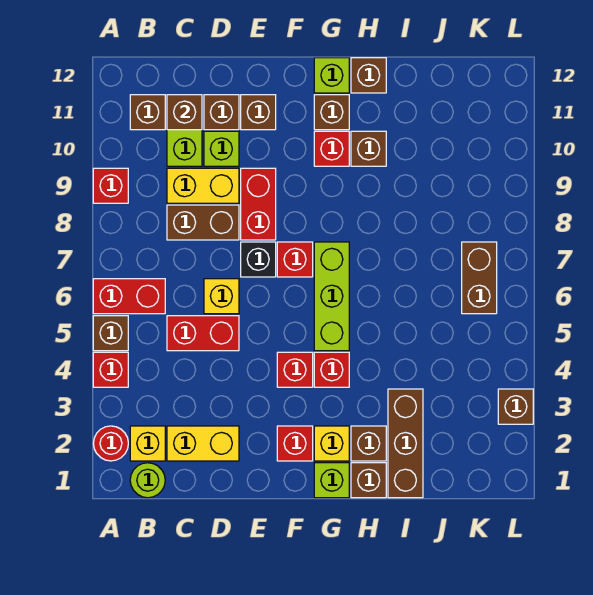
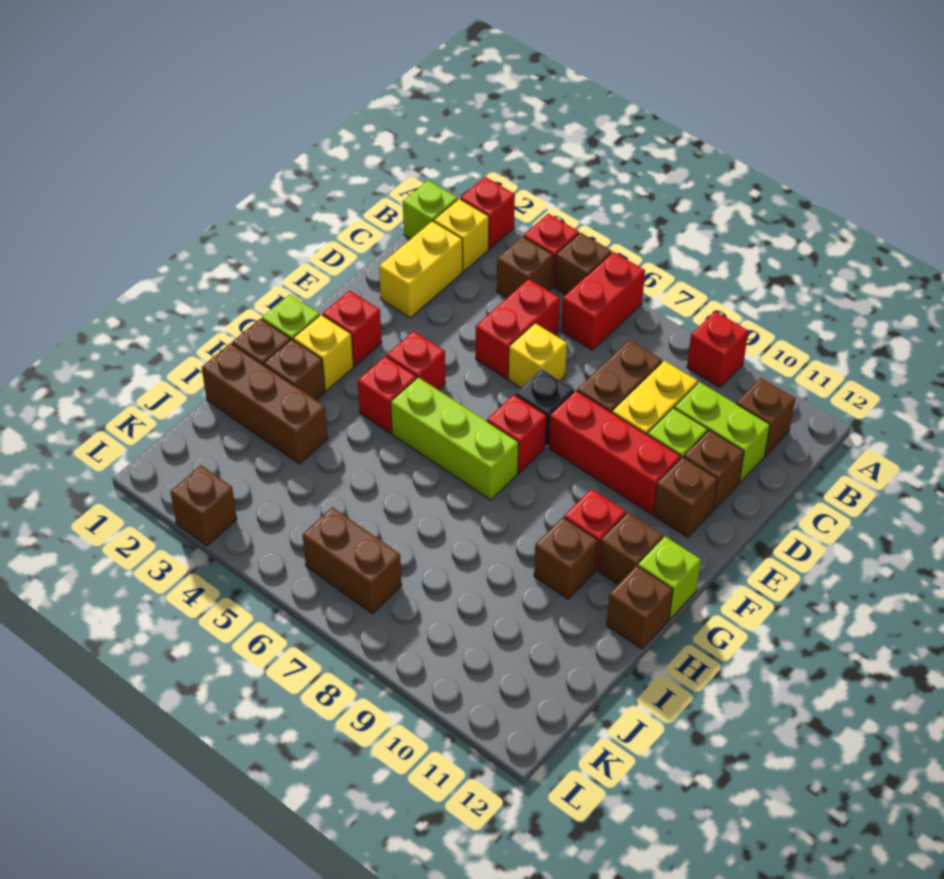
red round brick A2 level 1 -> red brick A2 level 1
lime round brick B1 level 1 -> lime brick B1 level 1
brown brick C11 level 2 -> brown brick B4 level 1
red brick E8:E9 level 1 -> red brick E8:E10 level 1

